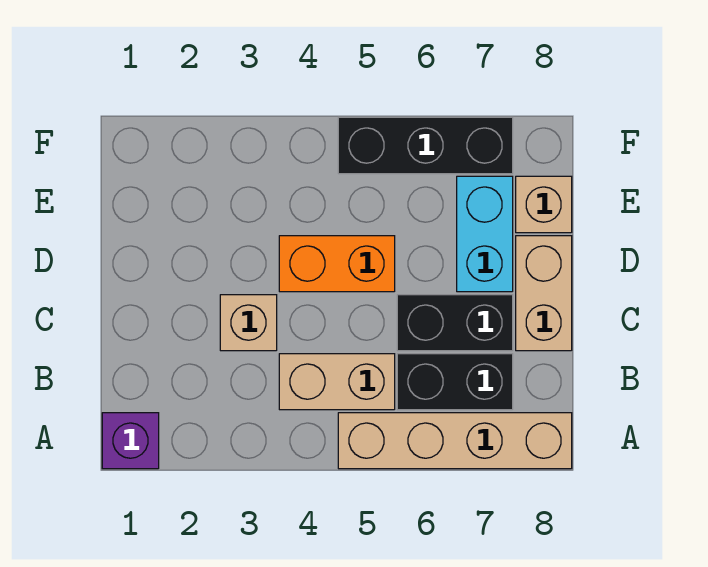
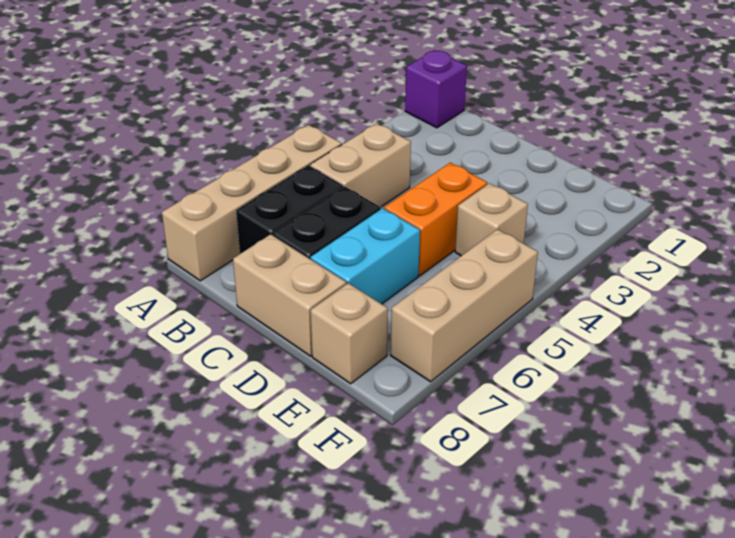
tan brick C3 level 1 -> tan brick E4 level 1
cyan brick D7:E7 level 1 -> cyan brick D6:D7 level 1
black brick F5:F7 level 1 -> tan brick F5:F7 level 1

